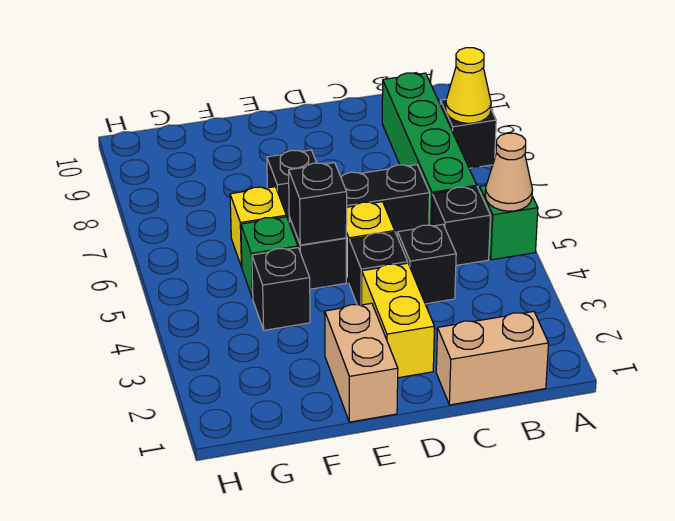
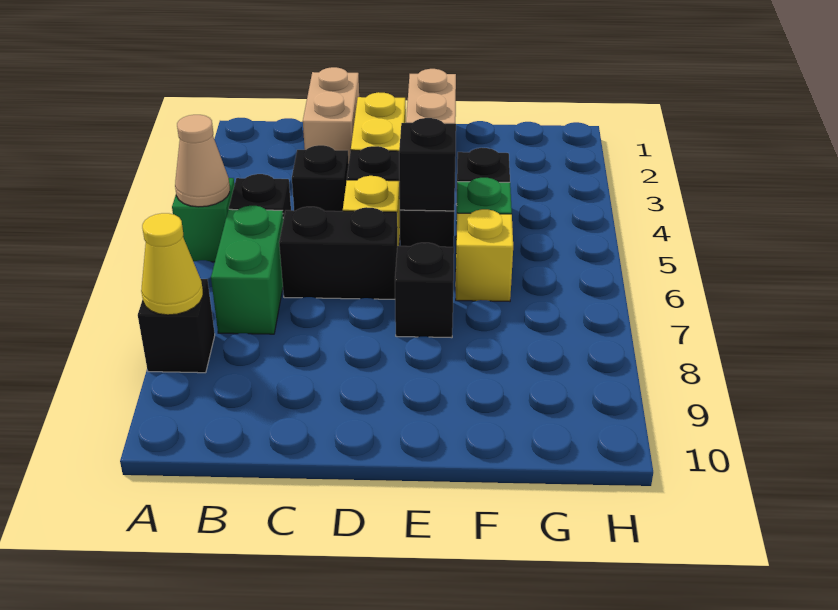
tan brick B1:C1 level 1 -> tan brick C1:C2 level 1
green brick B6:B9 level 1 -> green brick B6:B7 level 1

